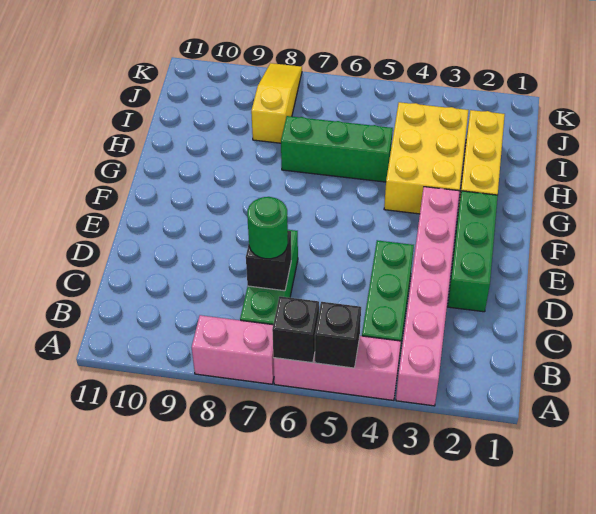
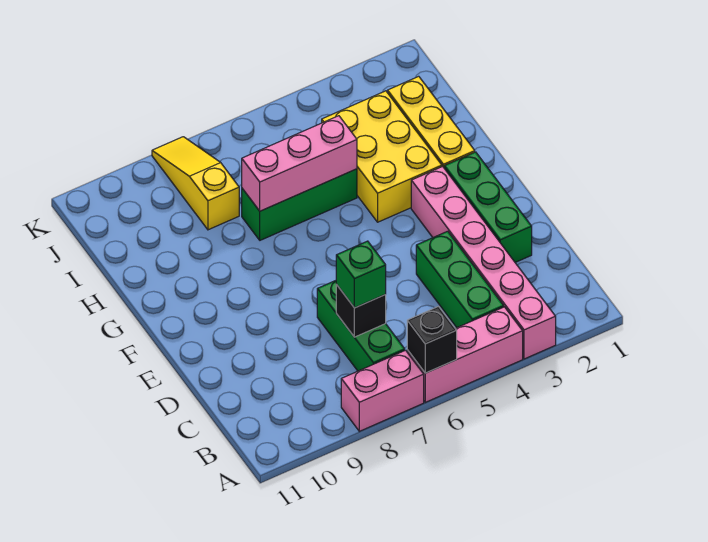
black brick A5 level 2 -> none
green round brick C7 level 3 -> green brick C7 level 3
none -> pink brick H5:H7 level 2

